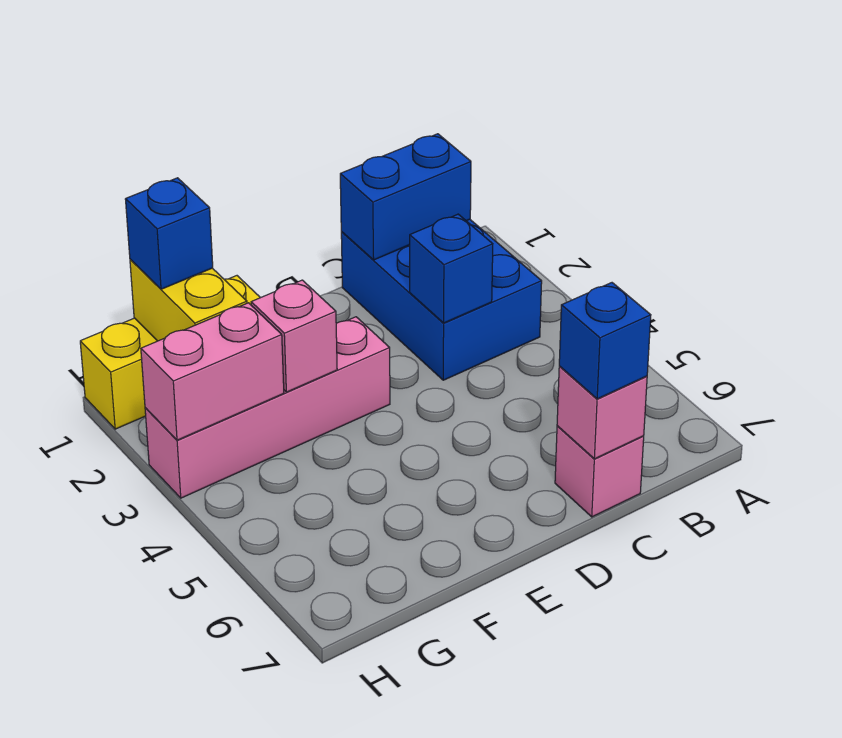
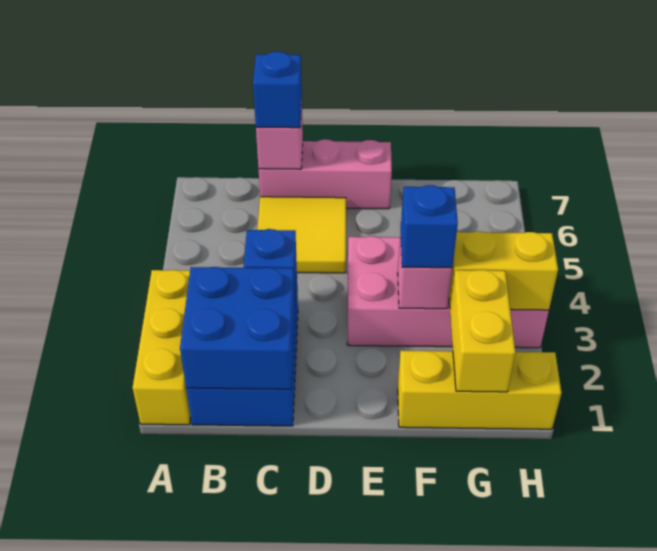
none -> yellow brick A1:A3 level 1
blue brick B1:C1 level 2 -> blue brick B1:C2 level 2
none -> yellow tile C5:D6 level 1
pink brick C7 level 1 -> pink brick C7:E7 level 1
pink brick E3:H3 level 1 -> pink brick E3:H4 level 1
blue brick G1 level 3 -> blue brick F3 level 3
pink brick G3:H3 level 2 -> yellow brick G3:H3 level 2

